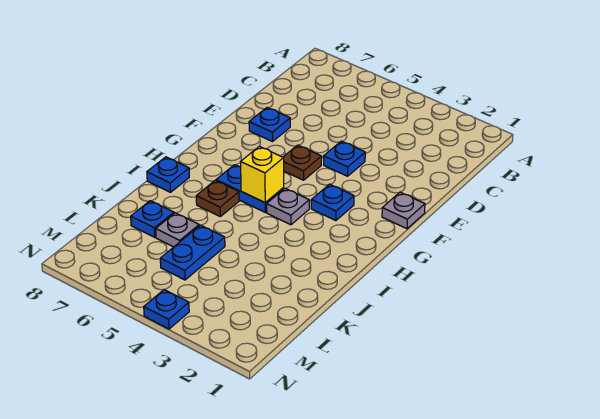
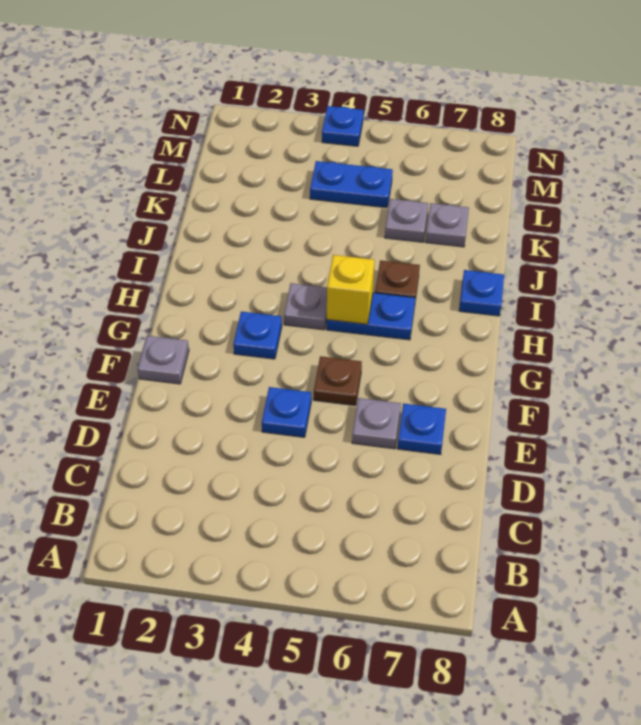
none -> grey plate E6 level 1
blue plate K5:L5 level 1 -> blue plate L4:L5 level 1
blue plate K7 level 1 -> grey plate K7 level 1

